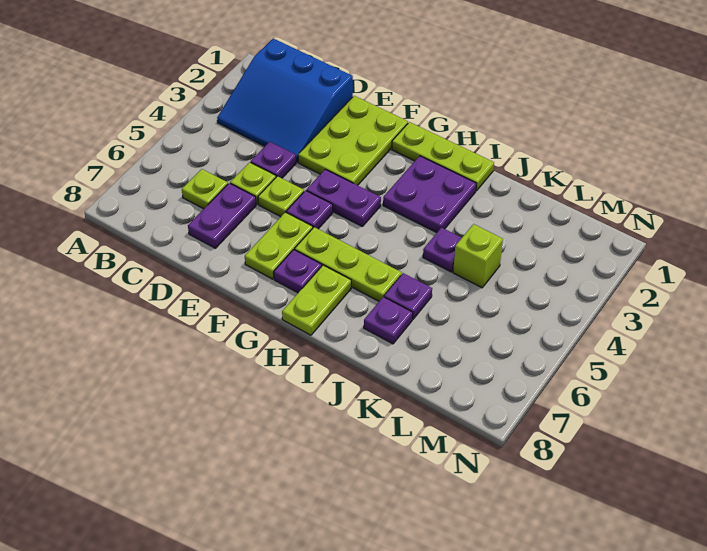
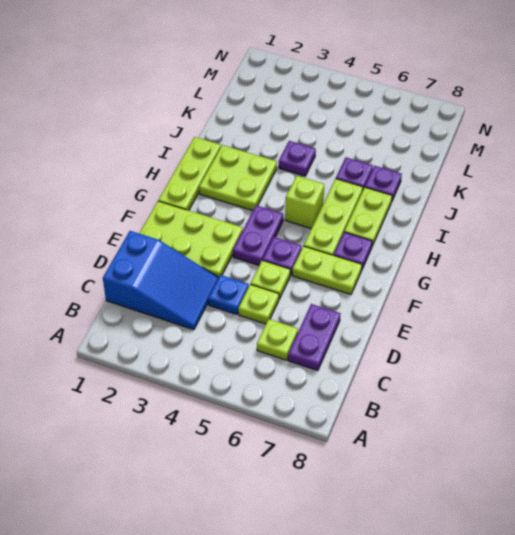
blue slope B1:D3 level 1 top 1 -> blue slope C1:D3 level 1 top 1
purple plate D4 level 1 -> blue plate D4 level 1
purple plate D6:D7 level 1 -> purple plate C7:D7 level 1
purple plate H2:I3 level 1 -> lime plate H2:I3 level 1
lime plate H7:H8 level 1 -> lime plate H7:I7 level 1
lime brick K4 level 1 -> lime brick H5 level 1

